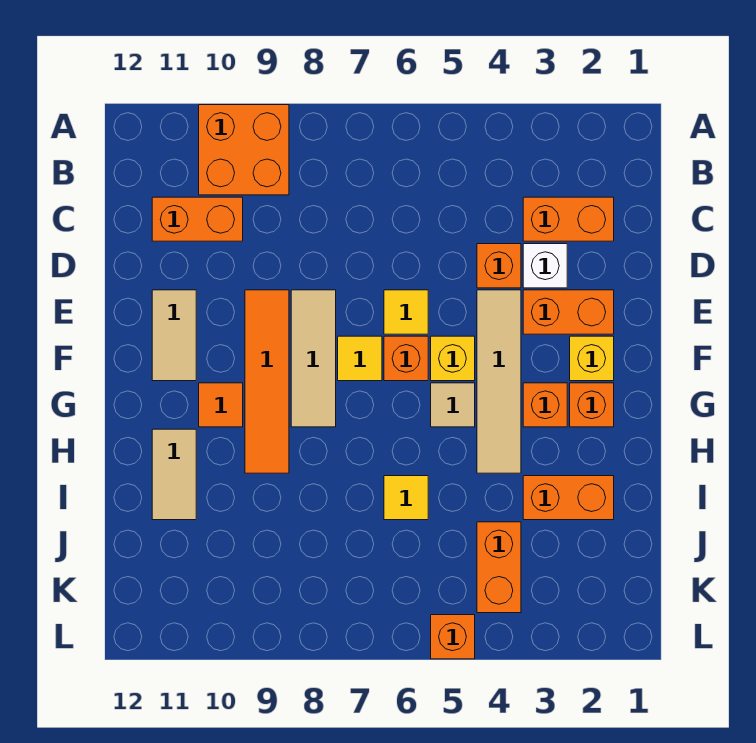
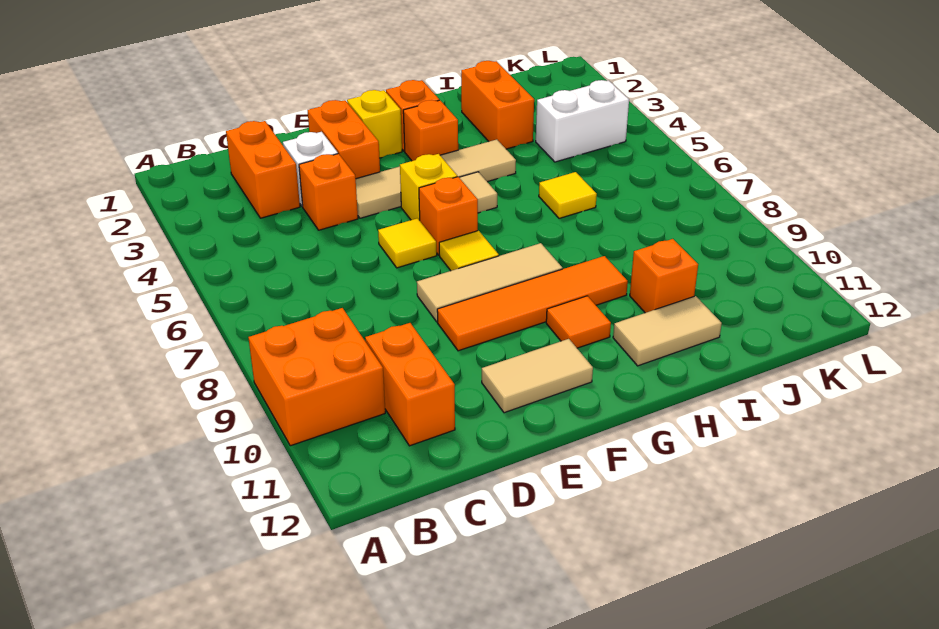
orange brick J4:K4 level 1 -> white brick J4:K4 level 1
orange brick L5 level 1 -> orange brick I10 level 1

